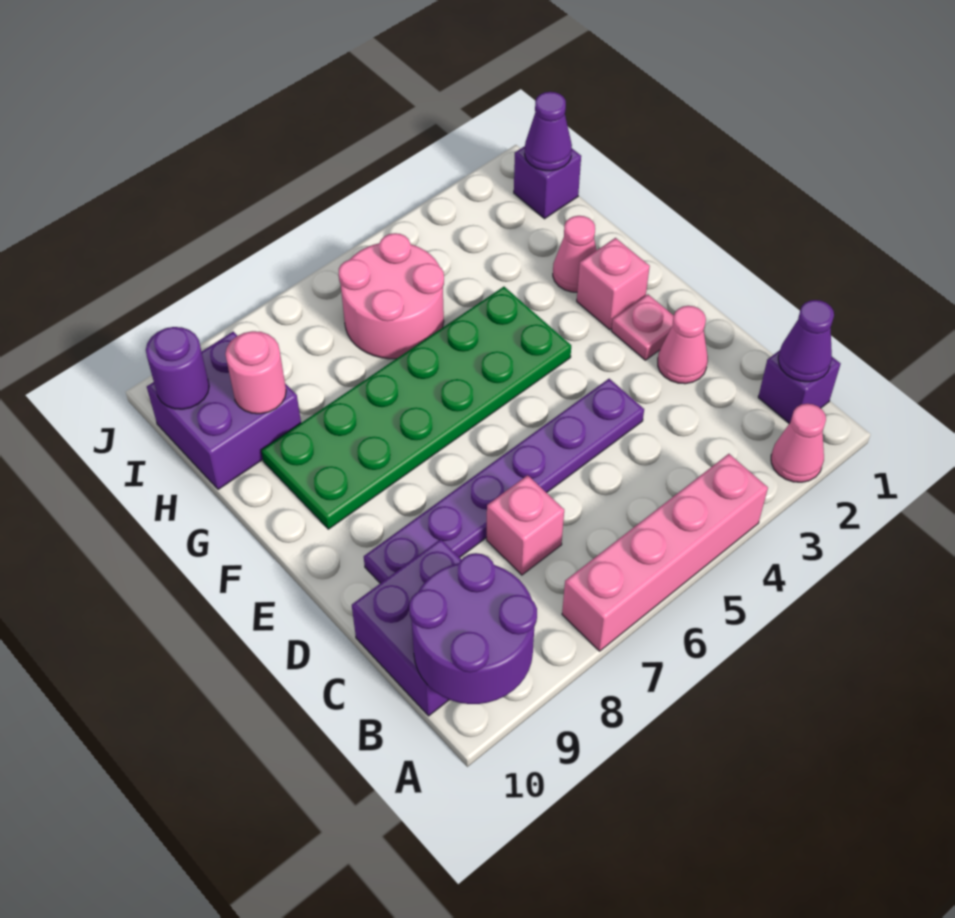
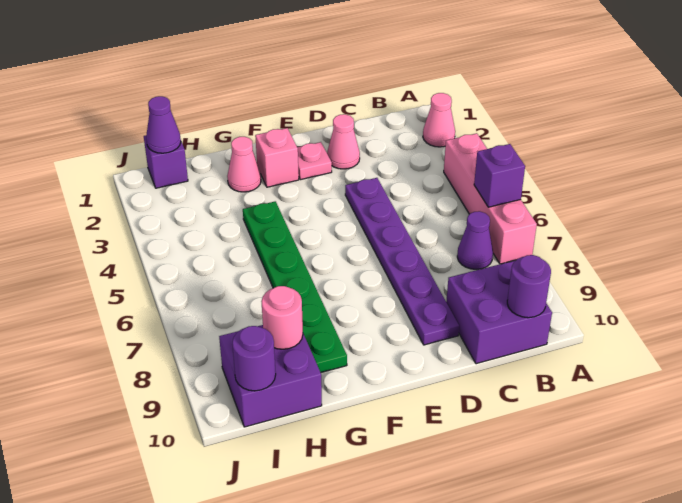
purple round brick A9:B10 level 2 -> purple round brick B10 level 2
purple brick B1 level 1 -> purple brick A6 level 2
purple cone B1 level 2 -> purple cone B7 level 1
pink brick C7 level 1 -> none
green plate F4:G9 level 1 -> green plate G4:G9 level 1
pink round brick H5:I6 level 1 -> none

